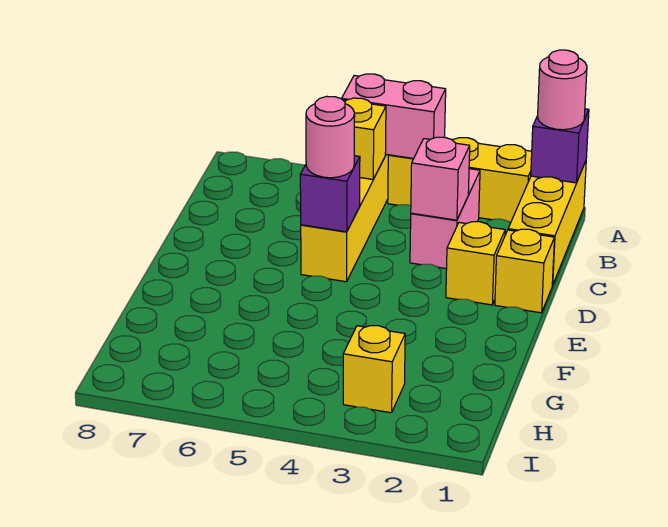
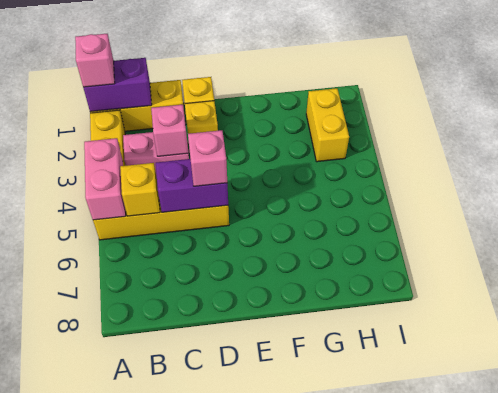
purple brick A1 level 2 -> purple brick A1:B1 level 2
pink round brick A1 level 3 -> pink brick A1 level 3
purple brick D5 level 2 -> purple brick C5:D5 level 2
pink round brick D5 level 3 -> pink brick D5 level 3
yellow brick H3 level 1 -> yellow brick H2:H3 level 1

